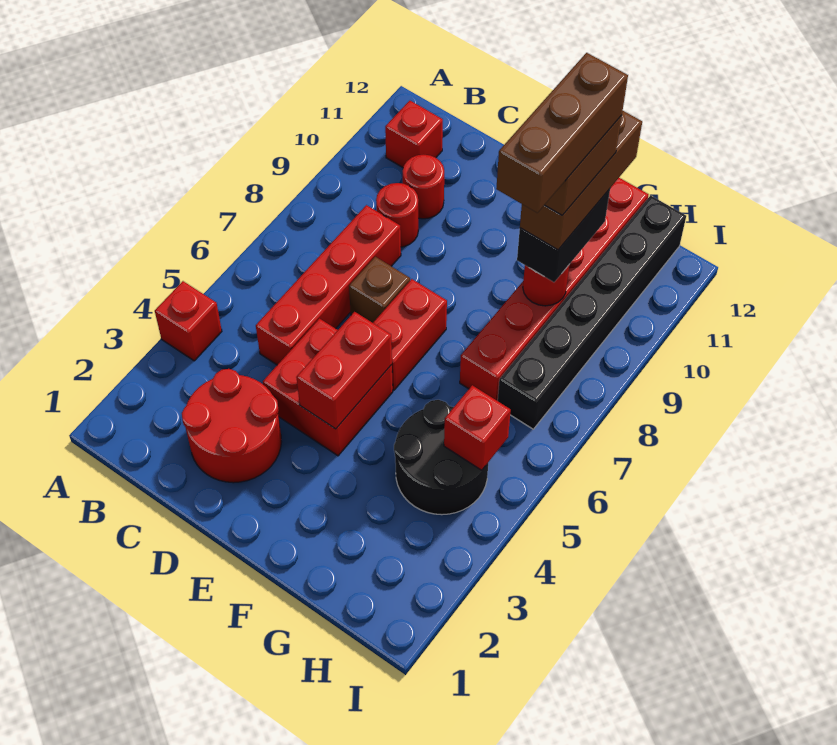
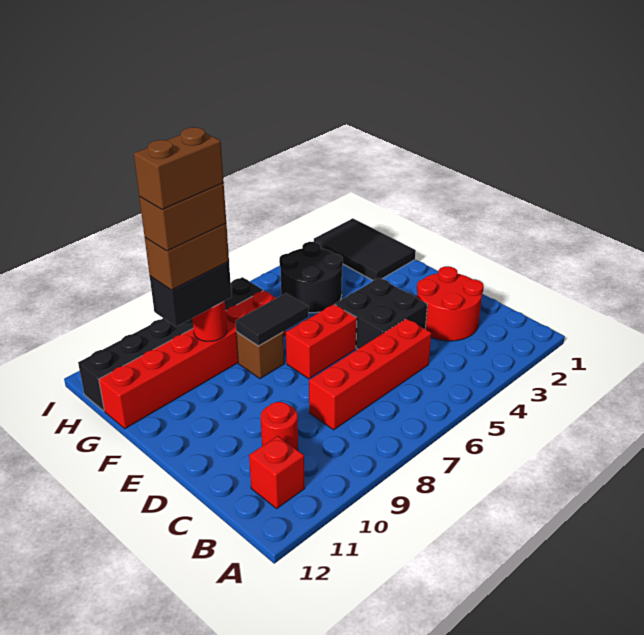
red brick A4 level 1 -> none
red round brick C9 level 1 -> none
red brick D4:E5 level 1 -> black brick D4:E5 level 1
brown brick D7 level 1 -> brown brick F8 level 1
red brick E4:E5 level 2 -> none
none -> black tile F7:F8 level 2
none -> black tile G1:I2 level 1
brown brick G8:G10 level 6 -> brown brick G9:G10 level 6
brown brick G9:G11 level 4 -> brown brick G9:G10 level 4
red brick H5 level 2 -> none

